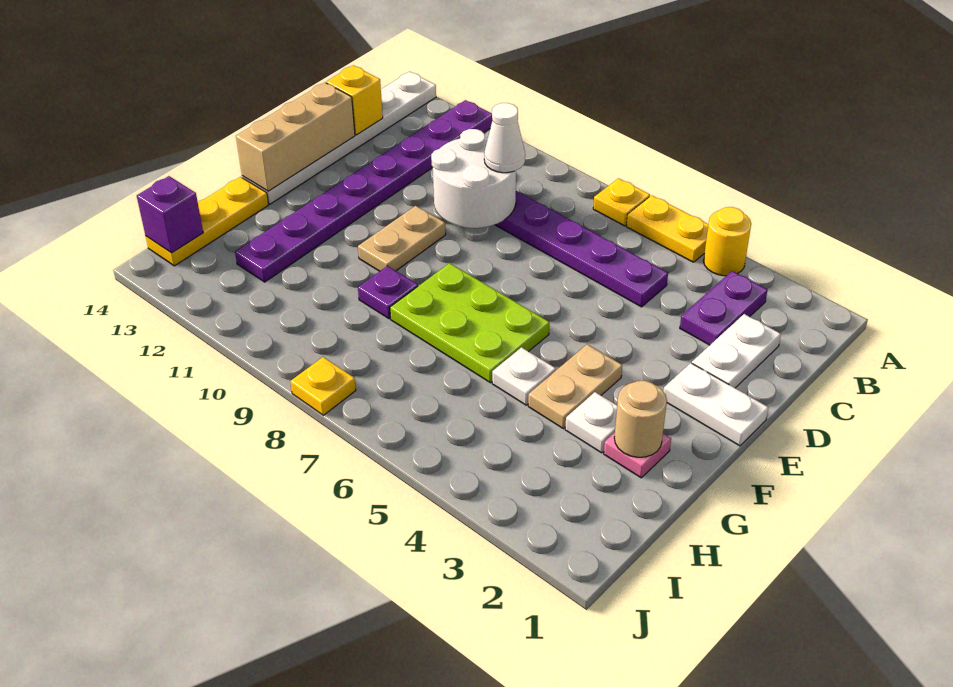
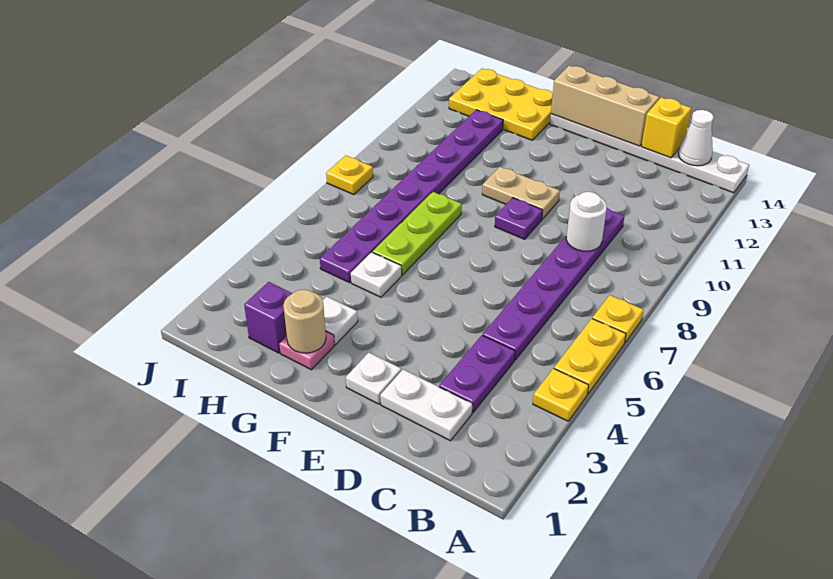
yellow round brick A4 level 1 -> yellow plate A4 level 1
purple plate A12:H12 level 1 -> purple plate H5:H12 level 1
purple plate B3:C3 level 1 -> purple plate C3:C4 level 1
white round brick C9:D10 level 2 -> white round brick C9 level 2
white cone C9 level 3 -> white cone B14 level 2
white plate E1:E2 level 1 -> white plate E2 level 1
tan plate F4:G4 level 1 -> none
lime plate F6:G8 level 1 -> lime plate G6:G8 level 1
purple plate G9 level 1 -> purple plate E9 level 1
yellow plate G14:I14 level 1 -> yellow plate G13:I14 level 1
purple brick I14 level 2 -> purple brick H2 level 1

